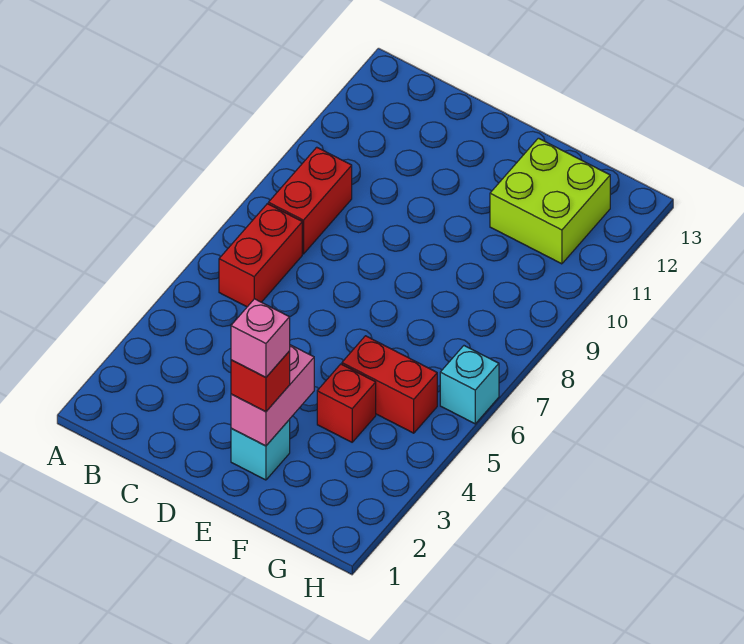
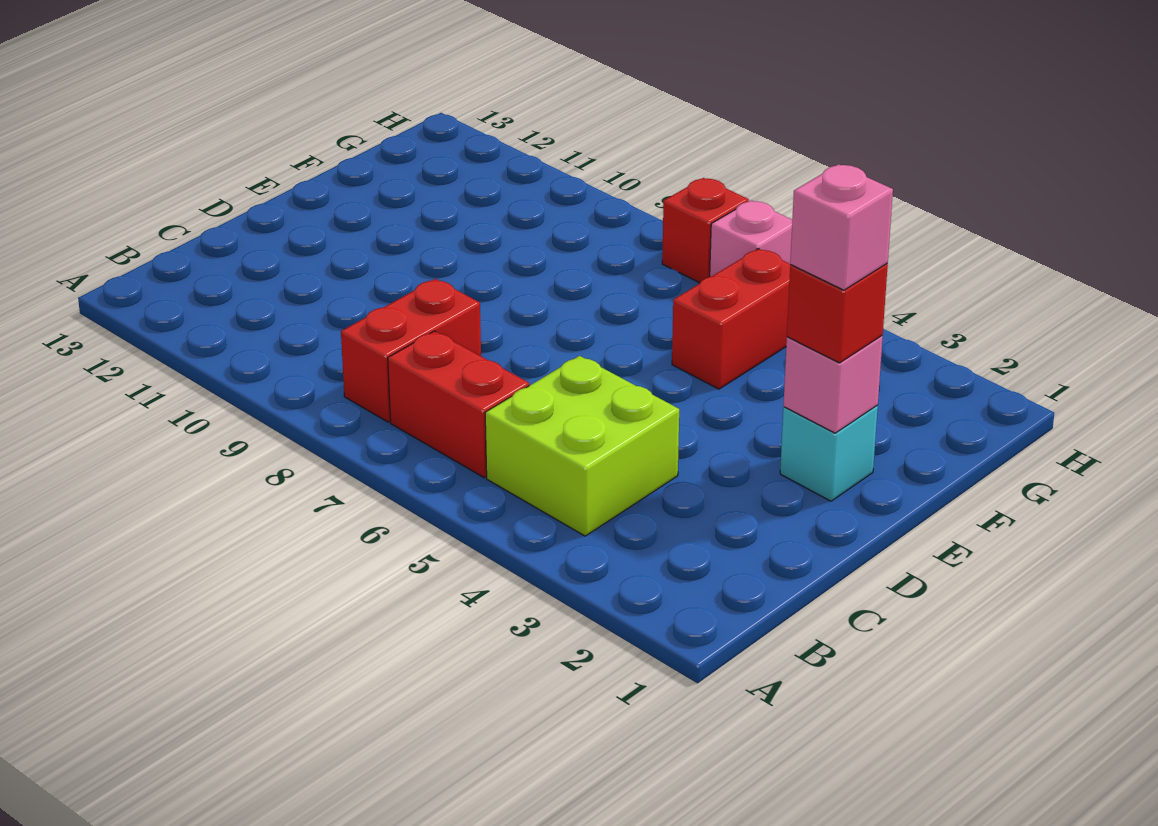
red brick B8:B9 level 1 -> red brick B8:C8 level 1
pink brick E2:E3 level 2 -> pink brick E2 level 2
red brick F4 level 1 -> red brick H7 level 1
lime brick F11:G12 level 1 -> lime brick B4:C5 level 1
cyan brick H6 level 1 -> pink brick H6 level 1

